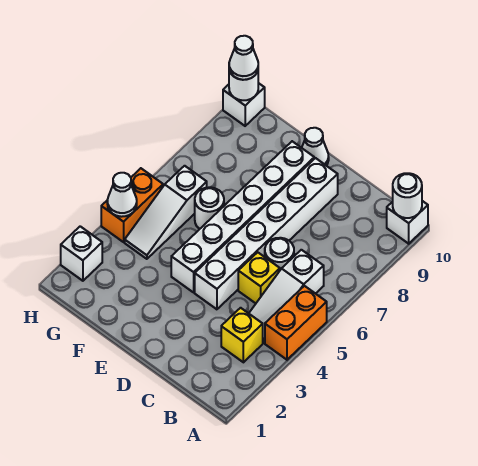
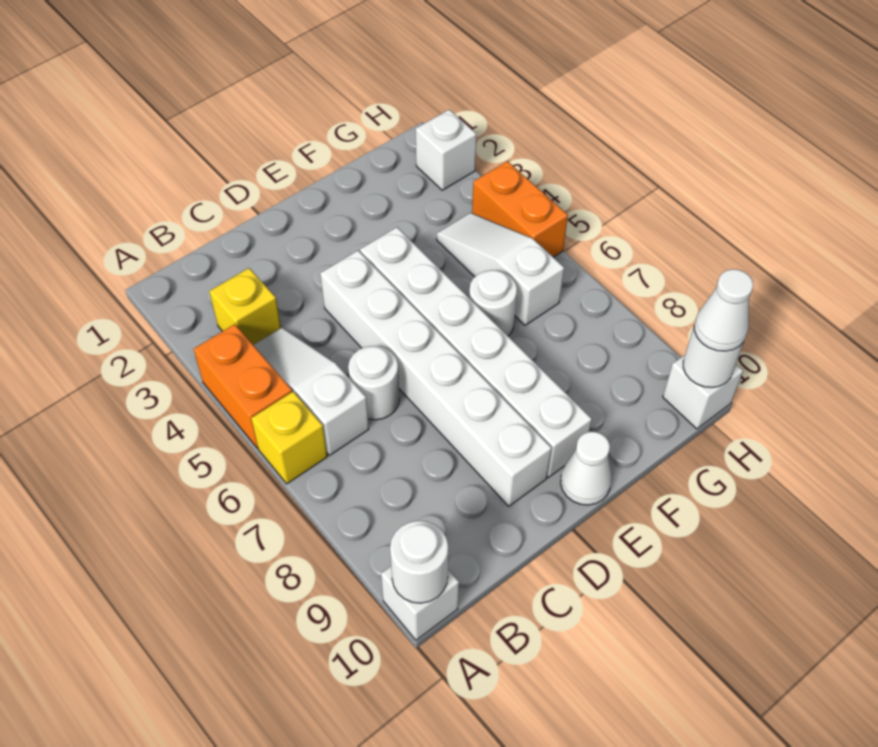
yellow brick C5 level 1 -> yellow brick A6 level 1
white cone H4 level 2 -> none

